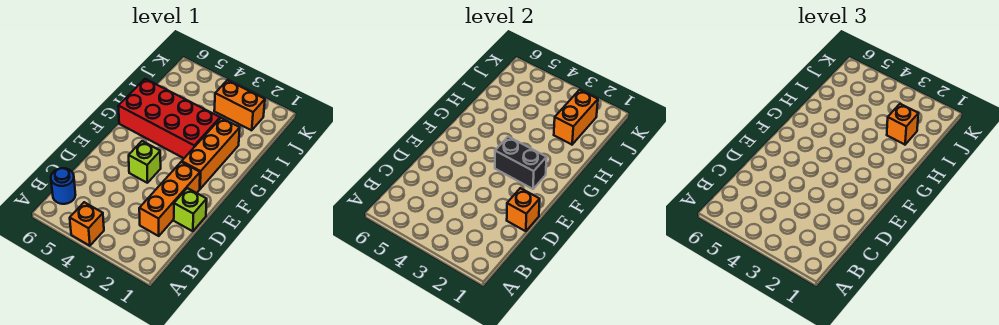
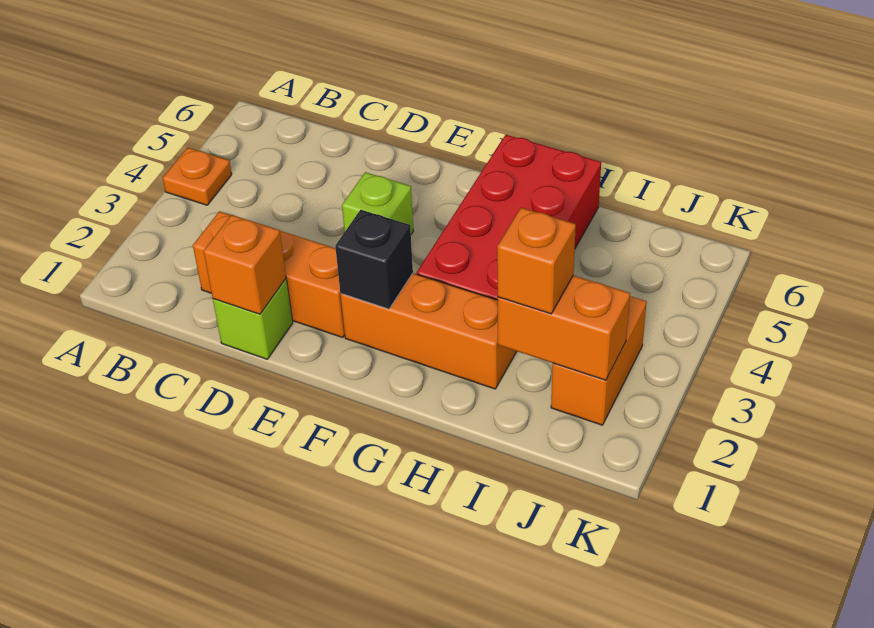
orange brick A4 level 1 -> orange plate A4 level 1
blue round brick B6 level 1 -> none
black brick F2:F3 level 2 -> black brick F2 level 2

